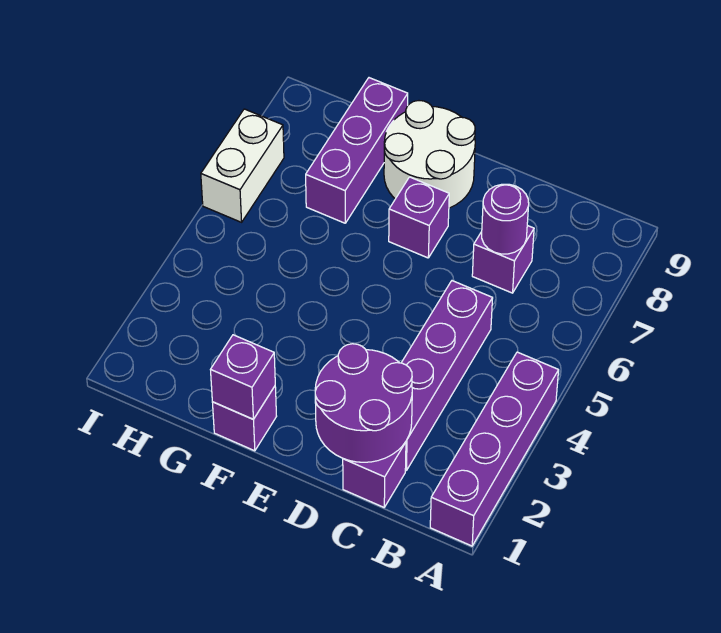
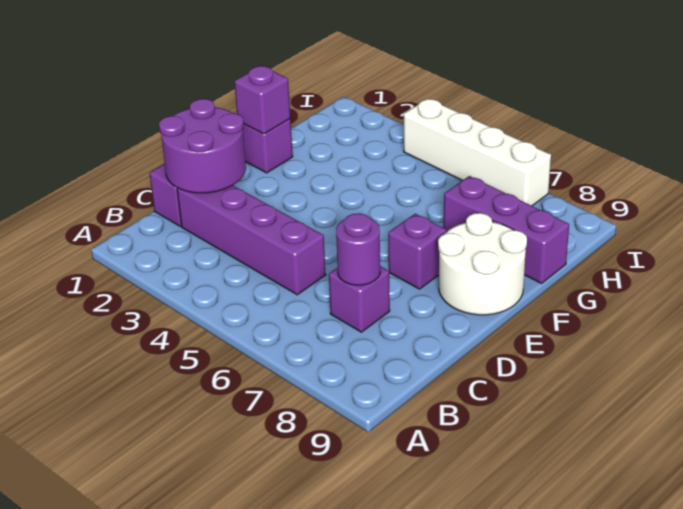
purple brick A1:A4 level 1 -> none
white brick I6:I7 level 1 -> white brick I4:I7 level 1

